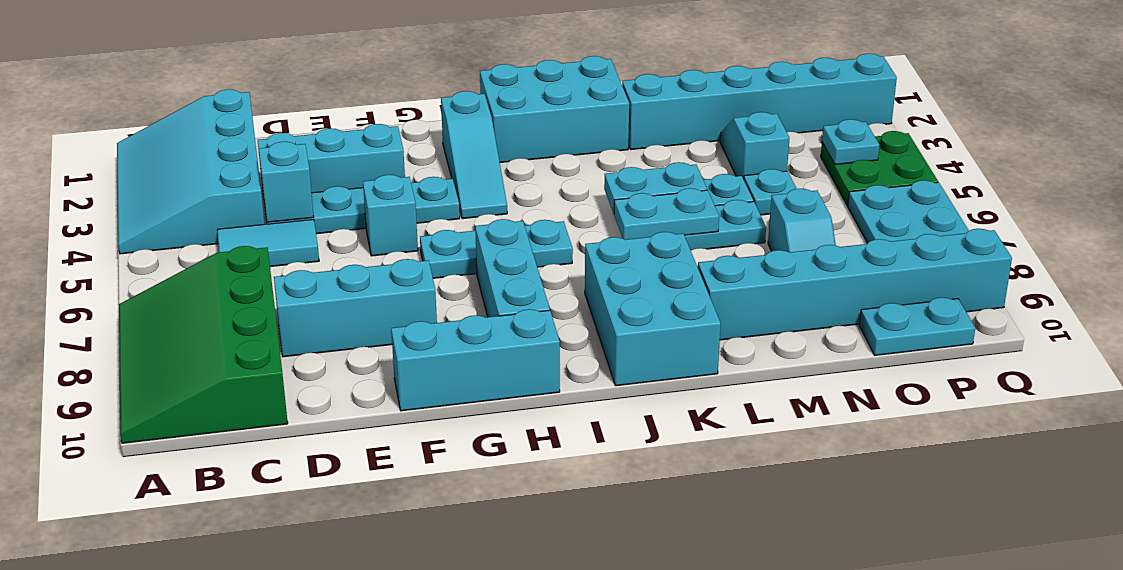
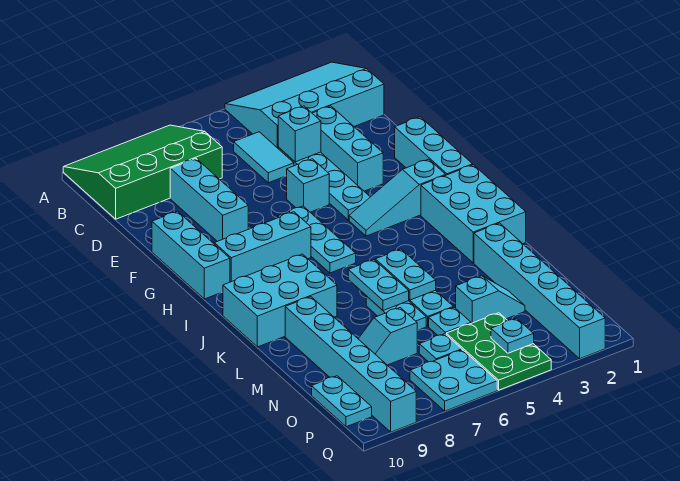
none -> cyan brick F1:H1 level 1
none -> cyan plate O6 level 1
green plate P4:Q5 level 1 -> green plate O4:Q5 level 1

